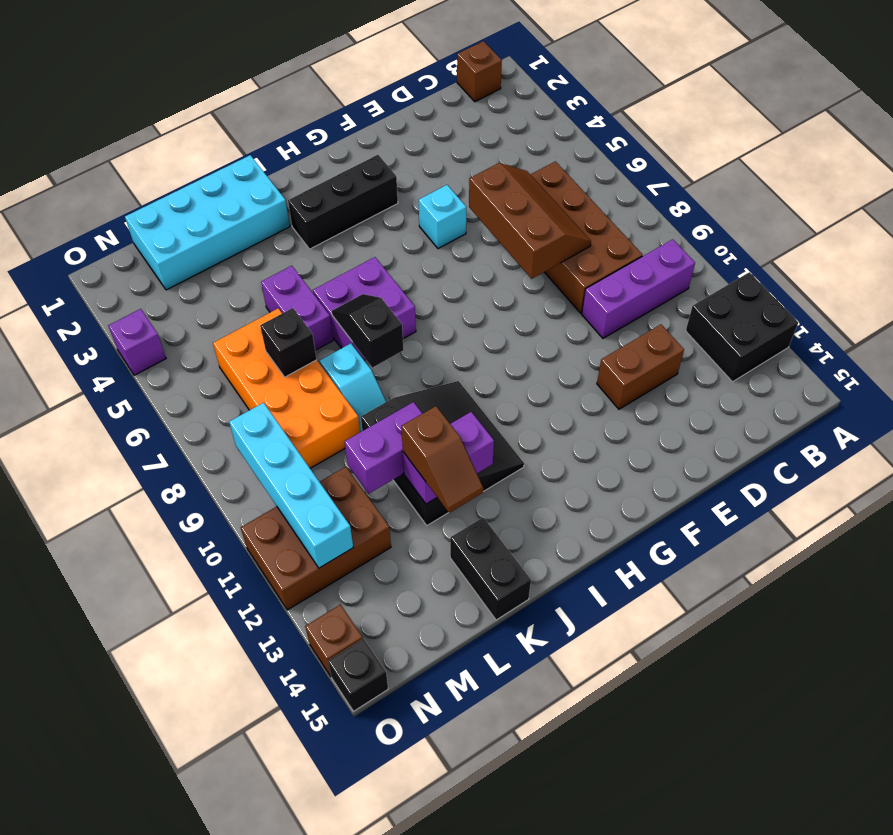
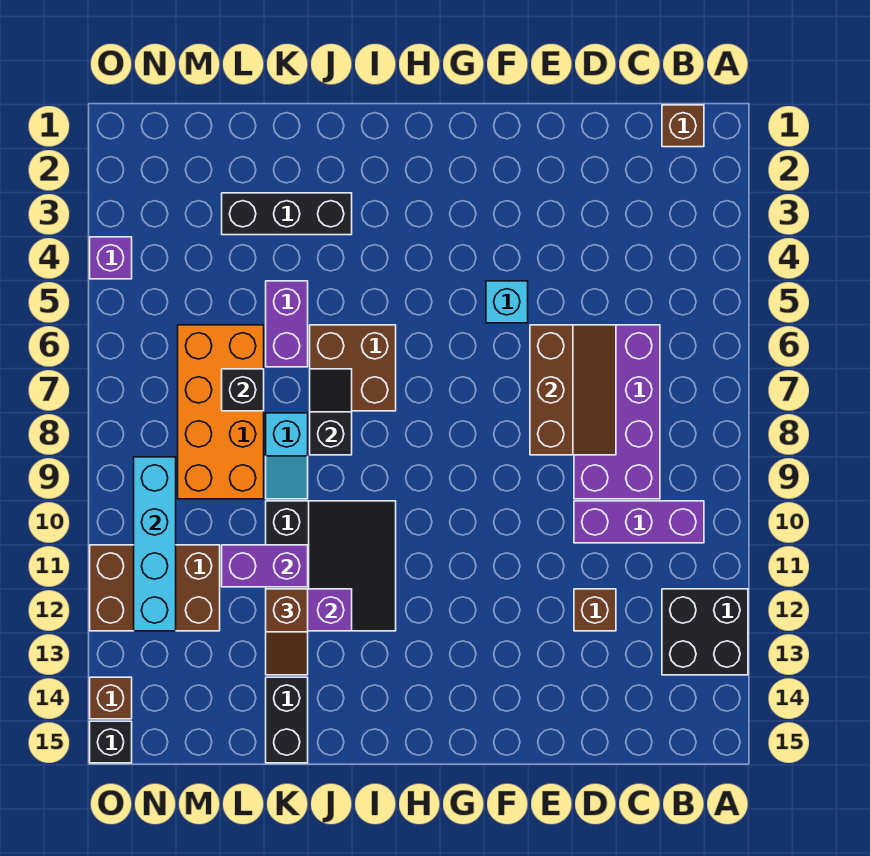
brown brick C6:D9 level 1 -> purple brick C6:D9 level 1
brown brick D12:E12 level 1 -> brown brick D12 level 1
black brick G3:I3 level 1 -> black brick J3:L3 level 1
purple brick I6:J7 level 1 -> brown brick I6:J7 level 1
cyan brick J1:M2 level 1 -> none

